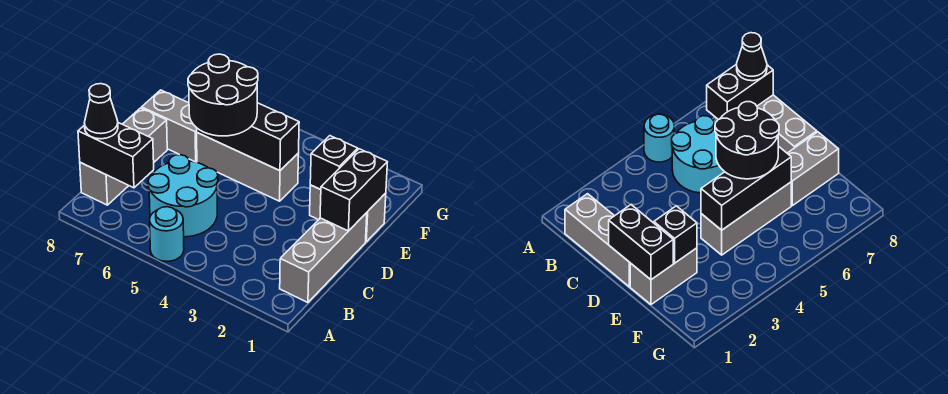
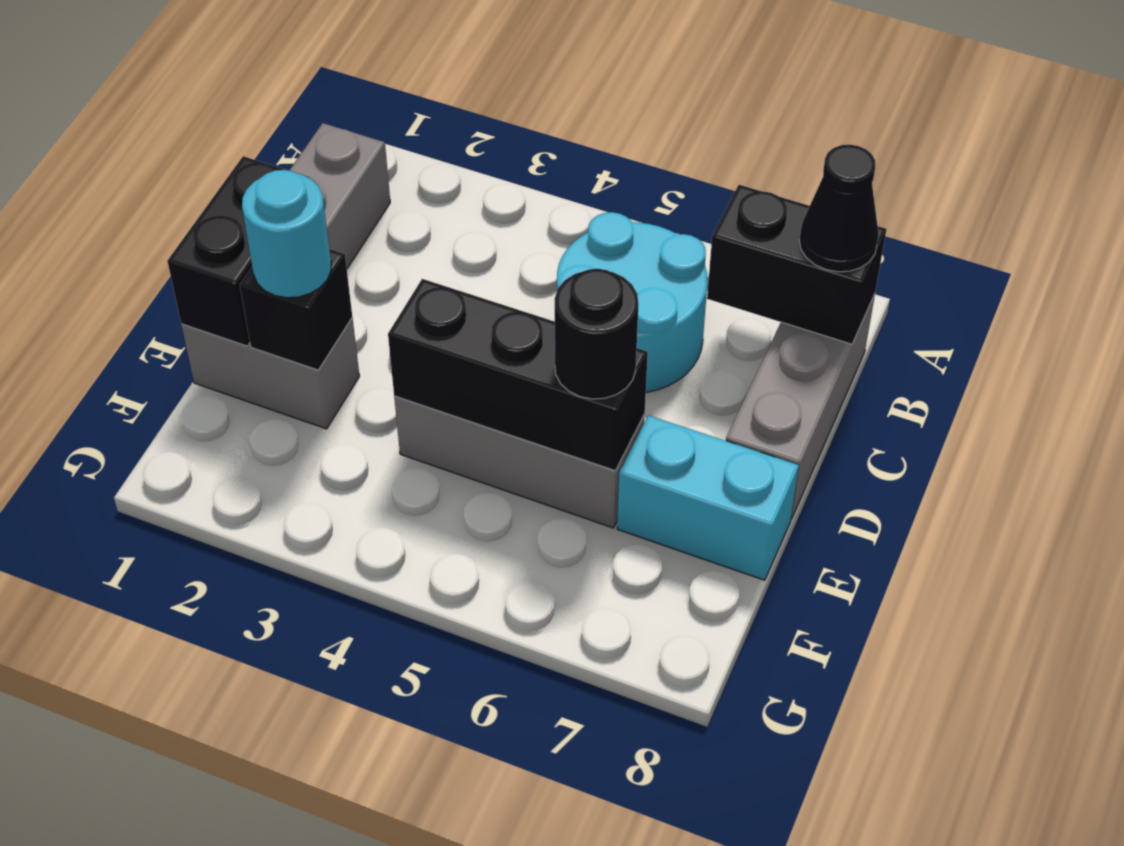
cyan round brick A5 level 1 -> cyan round brick E2 level 3
black round brick D5:E6 level 3 -> black round brick E6 level 3
grey brick E7:E8 level 1 -> cyan brick E7:E8 level 1

